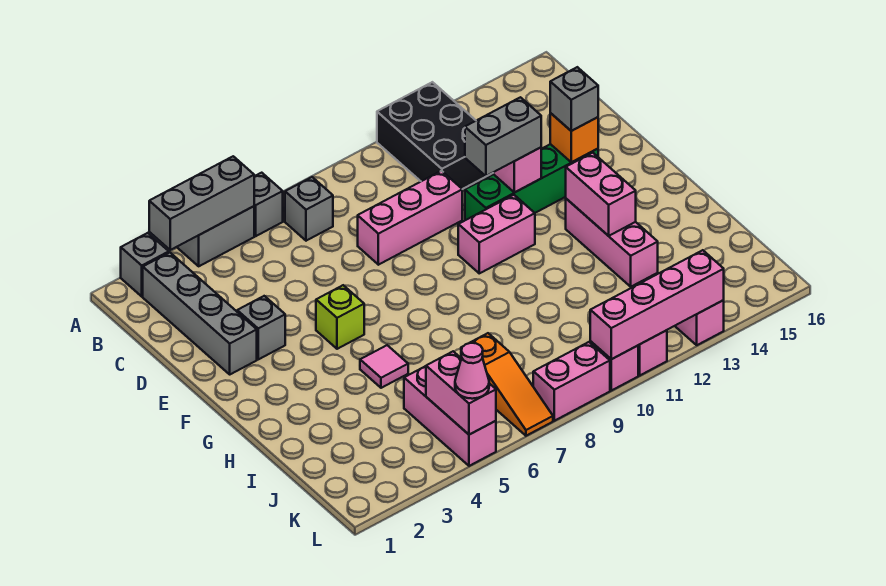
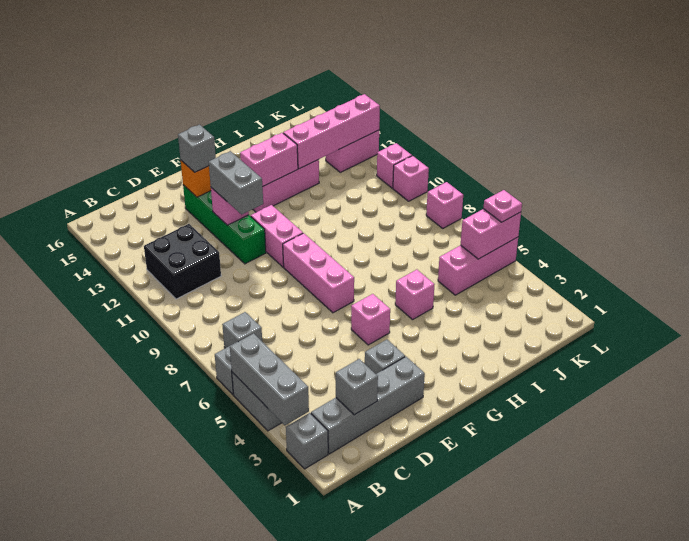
black brick A11:C12 level 1 -> black brick B11:C12 level 1
none -> grey brick C2 level 2
pink brick D8:D10 level 1 -> pink brick F7:F9 level 1
lime brick F5 level 1 -> pink brick F5 level 1
pink tile H5 level 1 -> pink brick H5 level 1
orange slope J7:L7 level 1 top J -> none
pink cone L5 level 3 -> pink plate L5 level 3
pink brick L8:L9 level 1 -> pink brick L8 level 1
pink brick L10:L13 level 2 -> pink brick I13:L13 level 2

